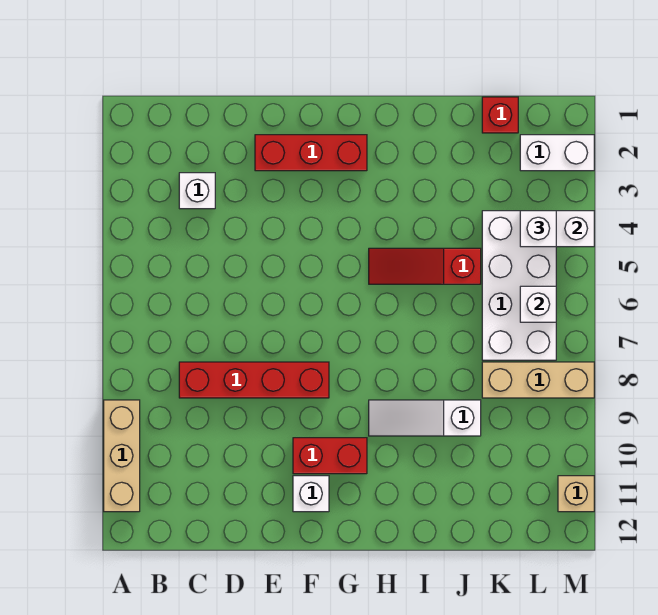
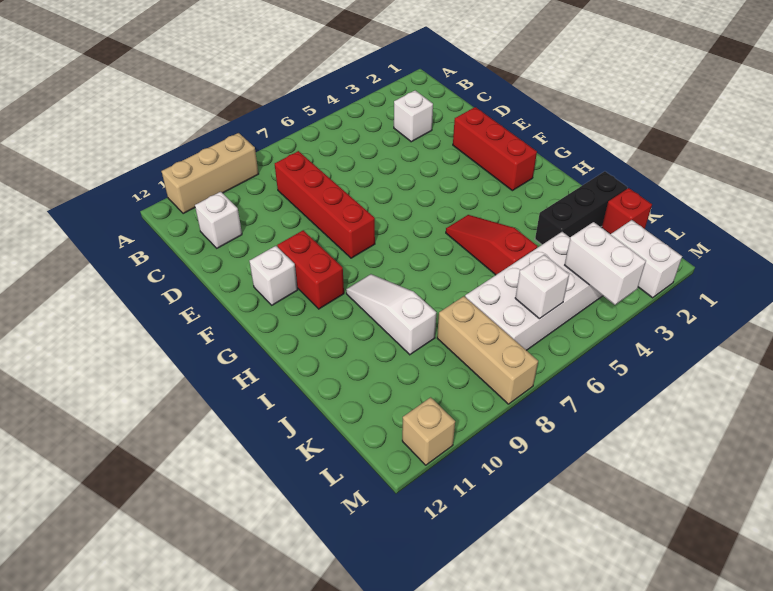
none -> black brick J1:J3 level 1
white brick L4 level 3 -> white brick C11 level 1

